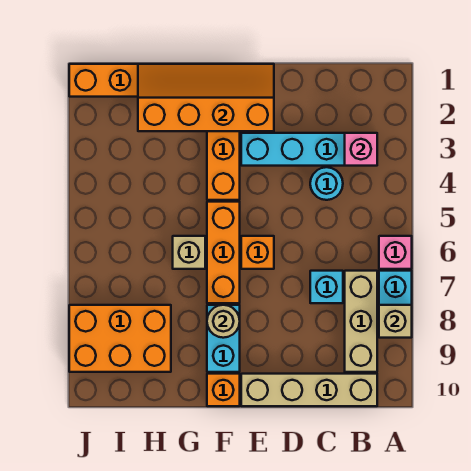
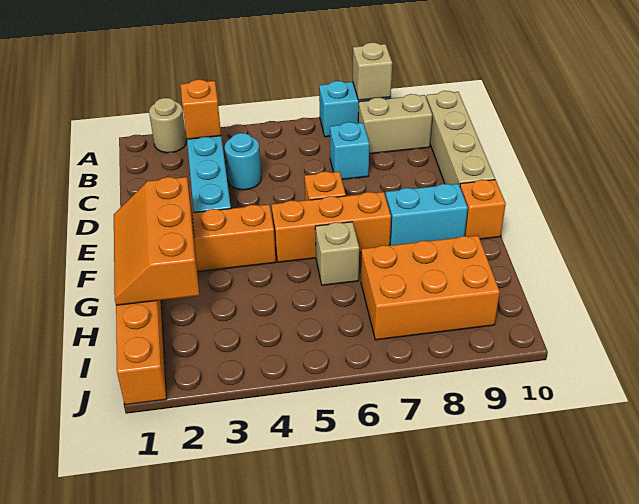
pink brick A6 level 1 -> none
pink brick B3 level 2 -> orange brick B3 level 2
tan brick B7:B9 level 1 -> tan brick B8:B9 level 1
orange slope E1:H2 level 2 top 2 -> orange slope F1:H2 level 2 top 2
tan round brick F8 level 2 -> tan round brick A2 level 1
orange brick H8:J9 level 1 -> orange brick H7:I9 level 1

